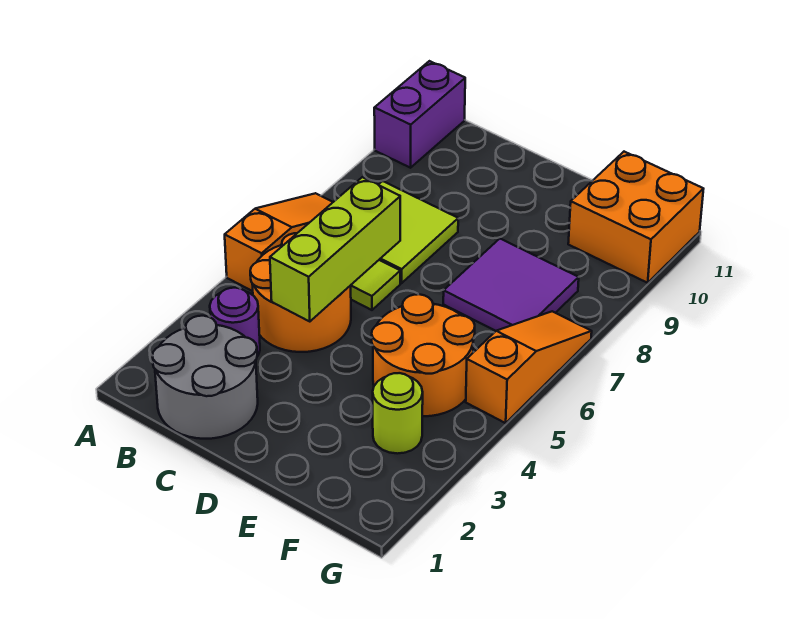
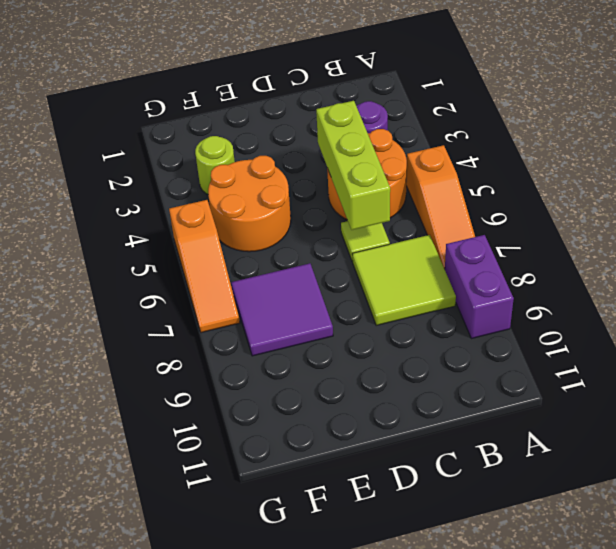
purple brick A10:A11 level 1 -> purple brick A8:A9 level 1
grey round brick B1:C2 level 1 -> none
orange brick F10:G11 level 1 -> none

